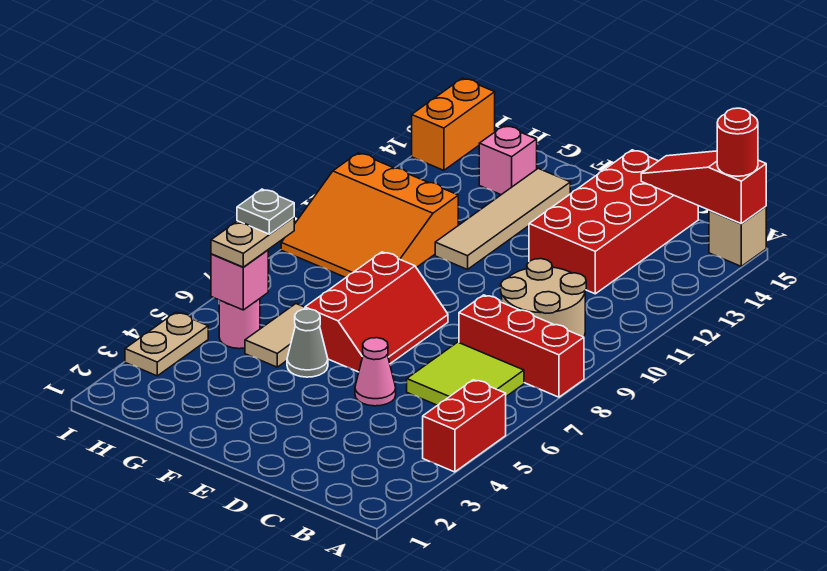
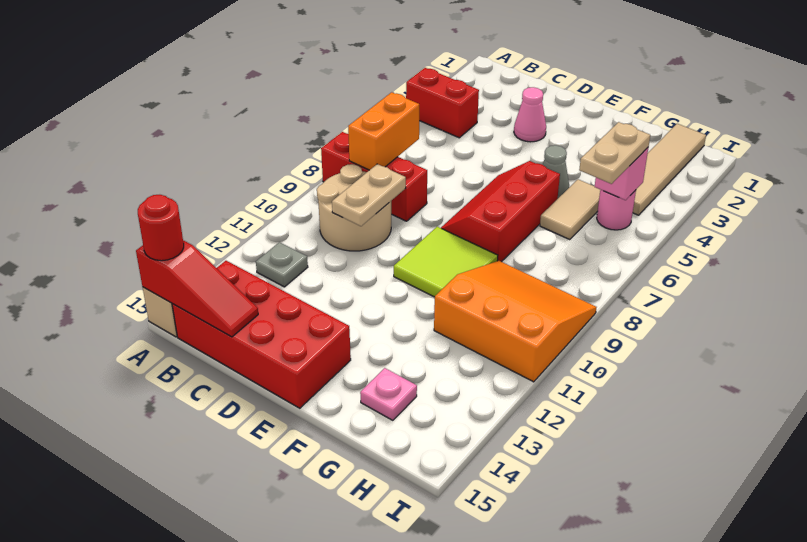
red brick A4:A5 level 1 -> red brick A4:B4 level 1
lime tile B6:C7 level 1 -> lime tile E9:F10 level 1
red brick C12:D15 level 1 -> red brick B14:E15 level 1
pink cone D5 level 1 -> pink cone D3 level 1
tan tile F11:F14 level 1 -> tan tile H1:H4 level 1
pink brick G14 level 1 -> pink plate G14 level 1
grey plate H6 level 4 -> grey plate B12 level 1
tan plate I3:I4 level 1 -> tan plate C9:C10 level 2
orange brick I14:I15 level 1 -> orange brick B7:B8 level 2

